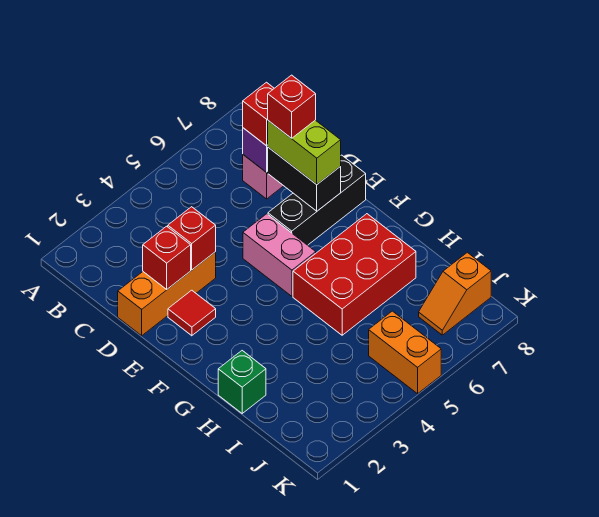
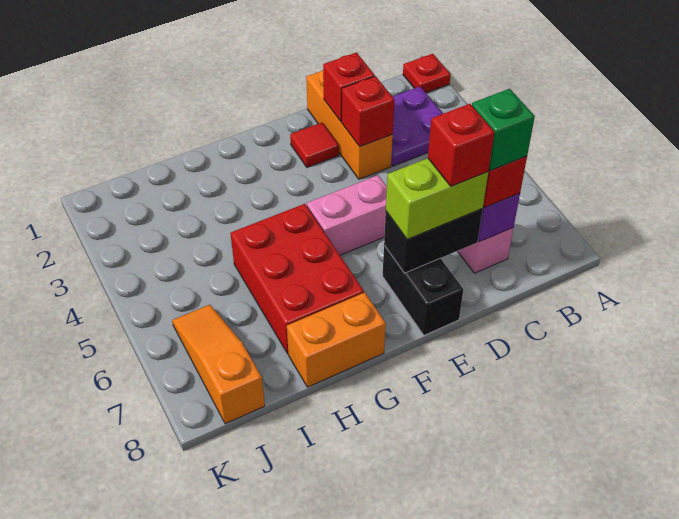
none -> red plate A1 level 1
none -> purple plate B2:C3 level 1
black brick E6:E8 level 1 -> black brick E7:E8 level 1
green brick H1 level 1 -> green brick C7 level 4
orange brick J5:K5 level 1 -> orange brick G8:H8 level 1
orange slope J7:J8 level 1 top 8 -> orange slope J6:J8 level 1 top 8

